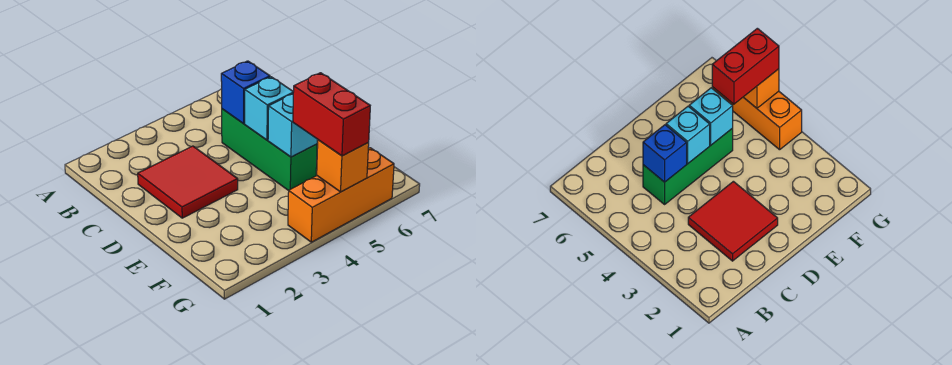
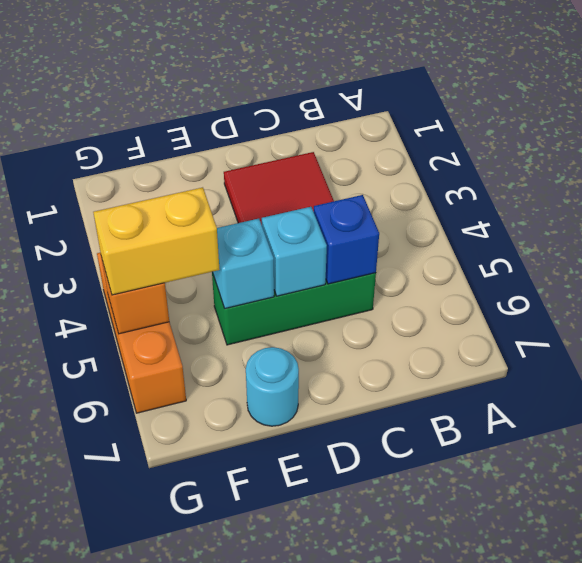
none -> cyan round brick E7 level 1
red brick F5:G5 level 3 -> yellow brick F5:G5 level 3

